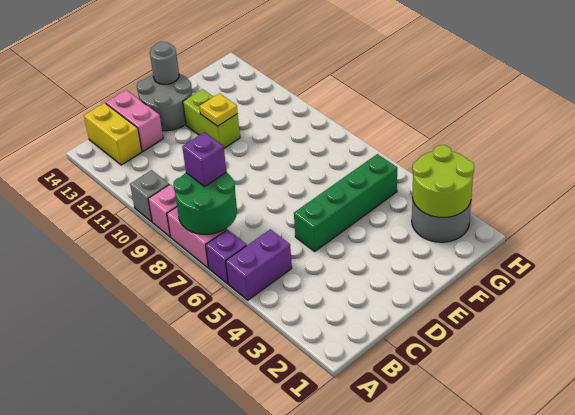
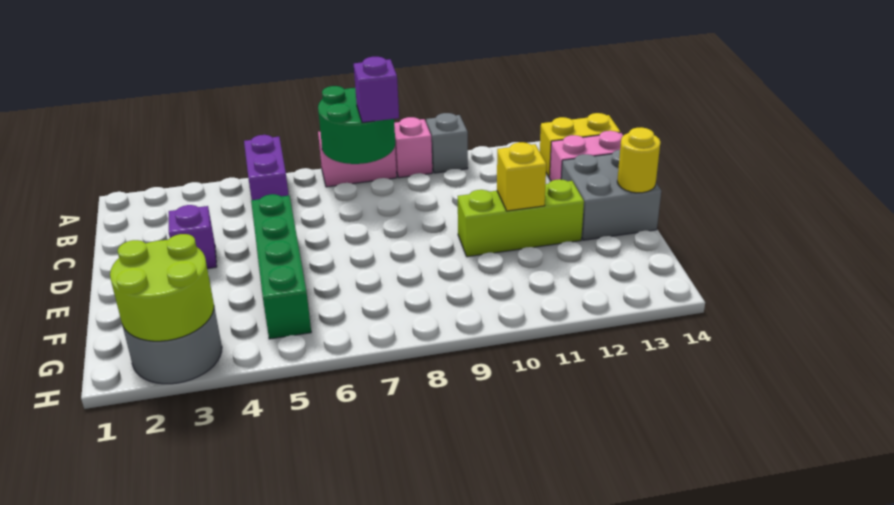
purple brick A6 level 1 -> purple brick D3 level 1
grey round brick D13:E14 level 1 -> grey brick D13:E14 level 1
lime brick E11:E12 level 1 -> lime brick E10:E12 level 1
yellow plate E11 level 2 -> yellow brick E11 level 2
grey round brick E14 level 2 -> yellow round brick E14 level 2

